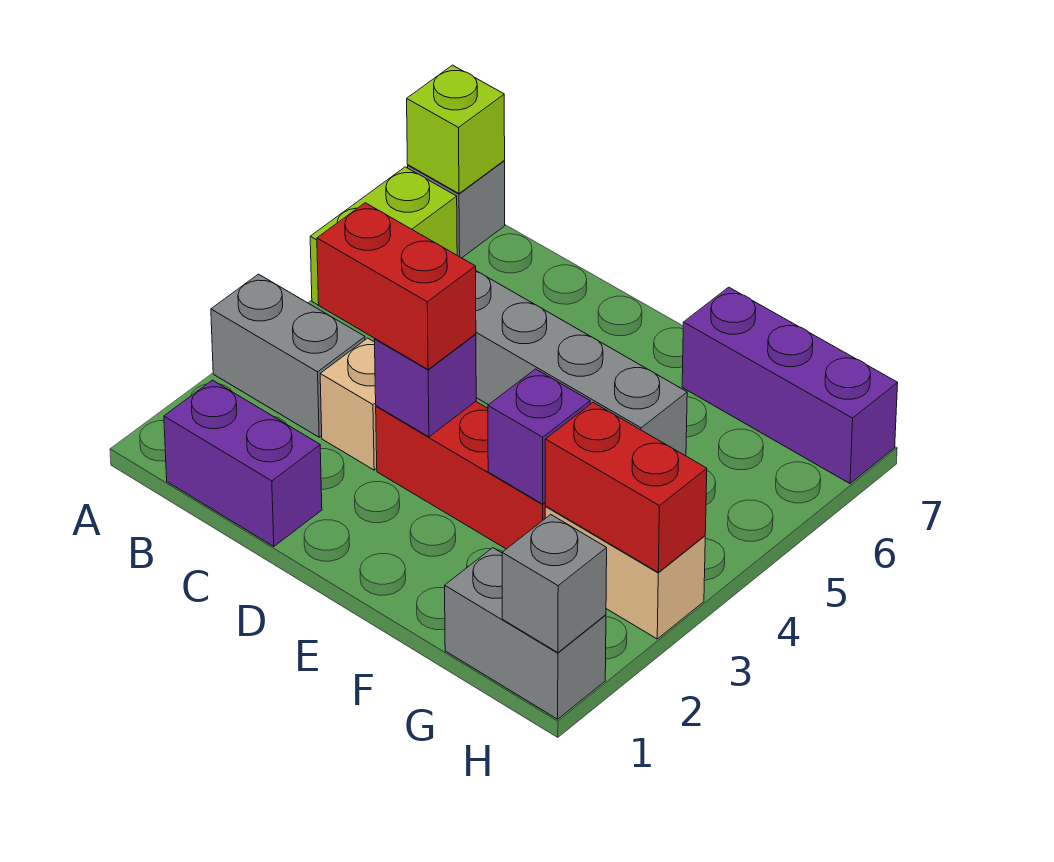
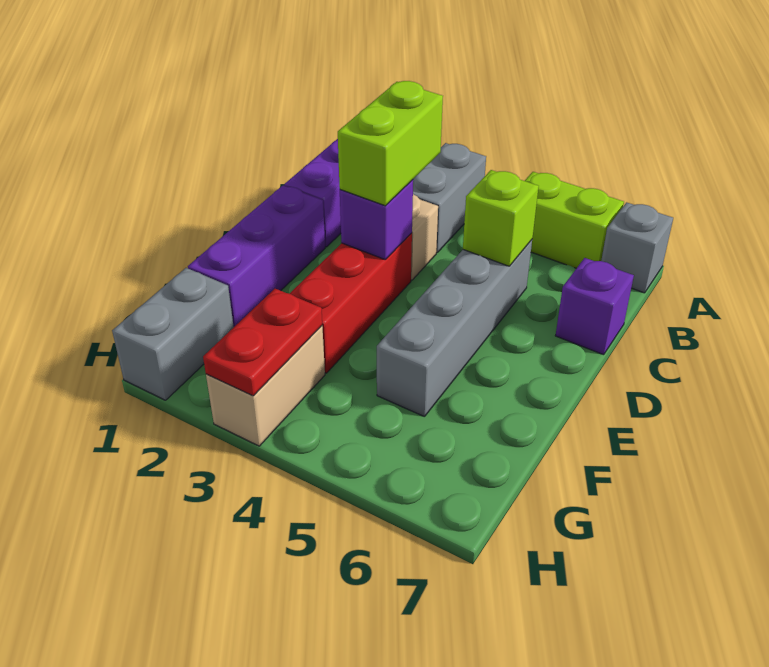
lime brick A7 level 2 -> lime brick C5 level 2
red brick C3:D3 level 3 -> lime brick C3:D3 level 3
purple brick F3 level 2 -> purple brick C7 level 1
purple brick F7:H7 level 1 -> purple brick D1:F1 level 1
red brick G3:H3 level 2 -> red plate G3:H3 level 2
grey brick H1 level 2 -> none

